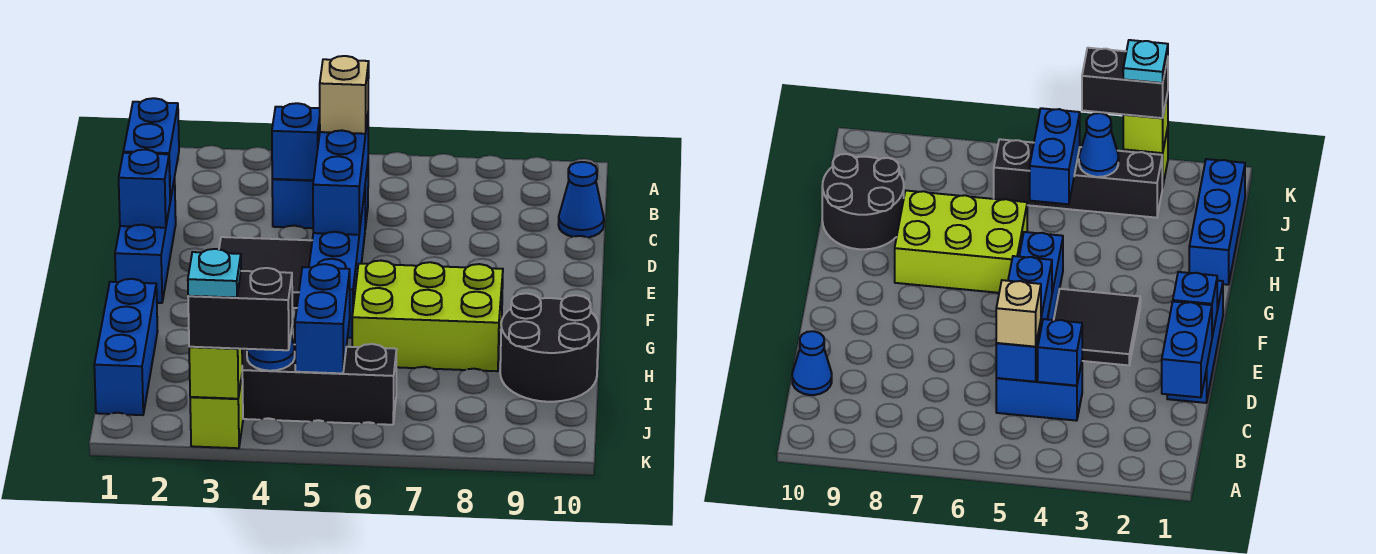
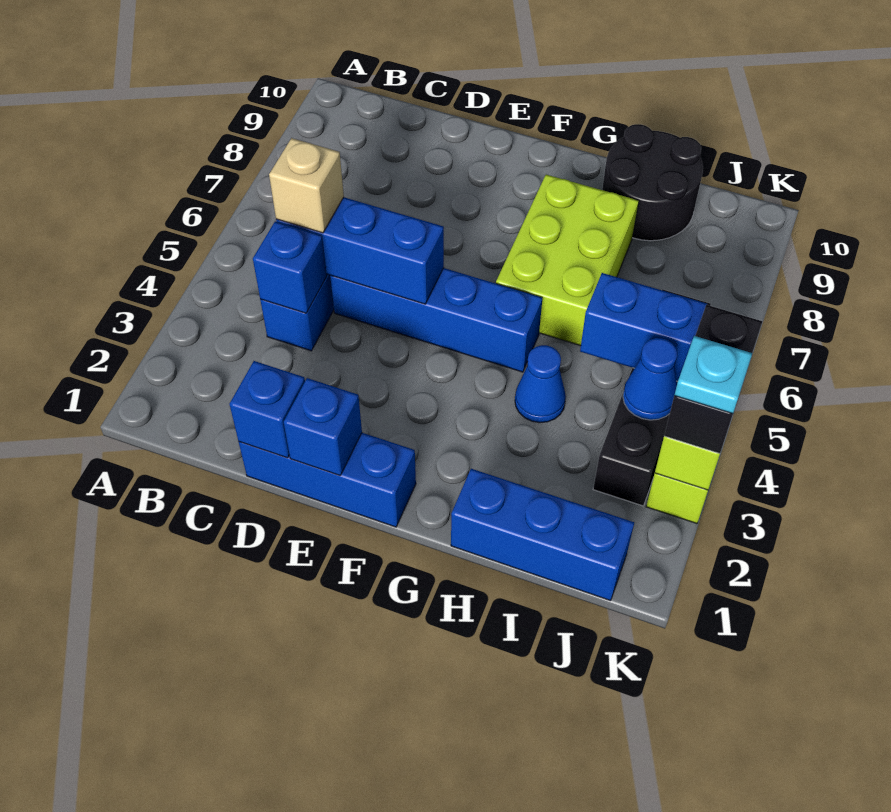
blue brick C1:D1 level 2 -> blue brick D1 level 2
blue cone C10 level 1 -> blue cone H4 level 1
black tile E3:F4 level 1 -> none

